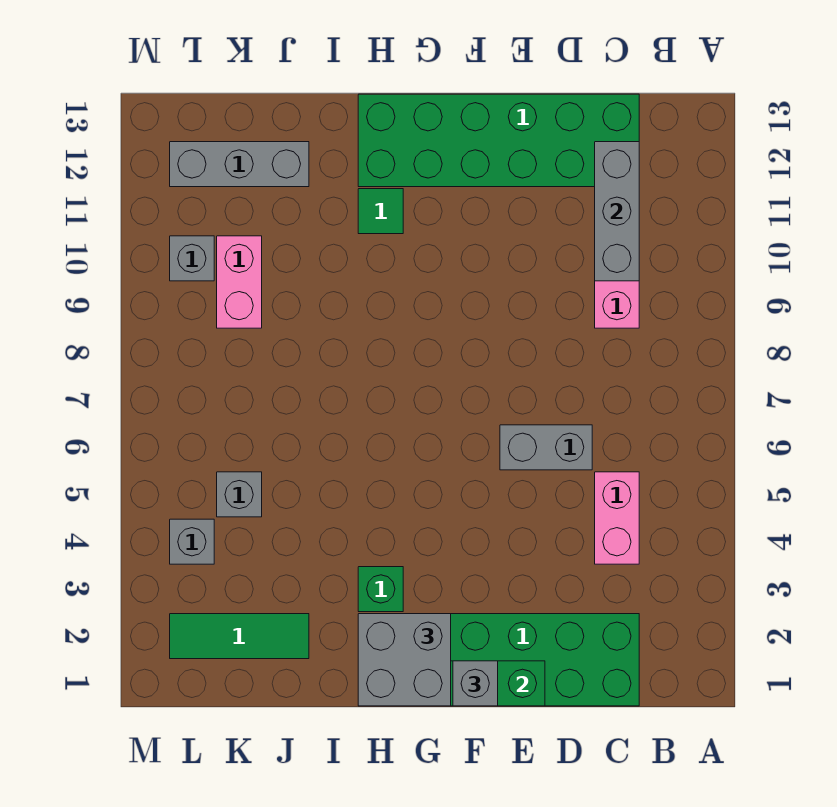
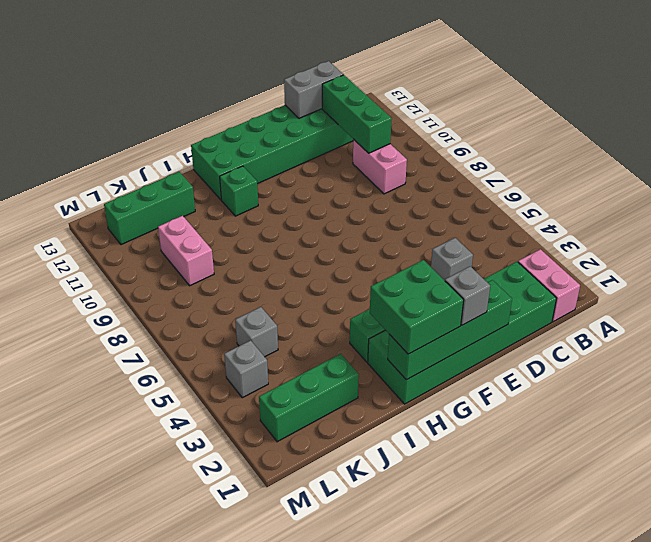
pink brick C4:C5 level 1 -> pink brick B1:B2 level 1
grey brick C10:C12 level 2 -> green brick C10:C12 level 2
grey brick D6:E6 level 1 -> grey brick C13:D13 level 2
grey brick G1:H2 level 3 -> green brick G1:H2 level 3
green tile H11 level 1 -> green brick H11 level 1
green tile J2:L2 level 1 -> green brick J2:L2 level 1
grey brick J12:L12 level 1 -> green brick J12:L12 level 1
grey brick L10 level 1 -> grey brick D4 level 1

